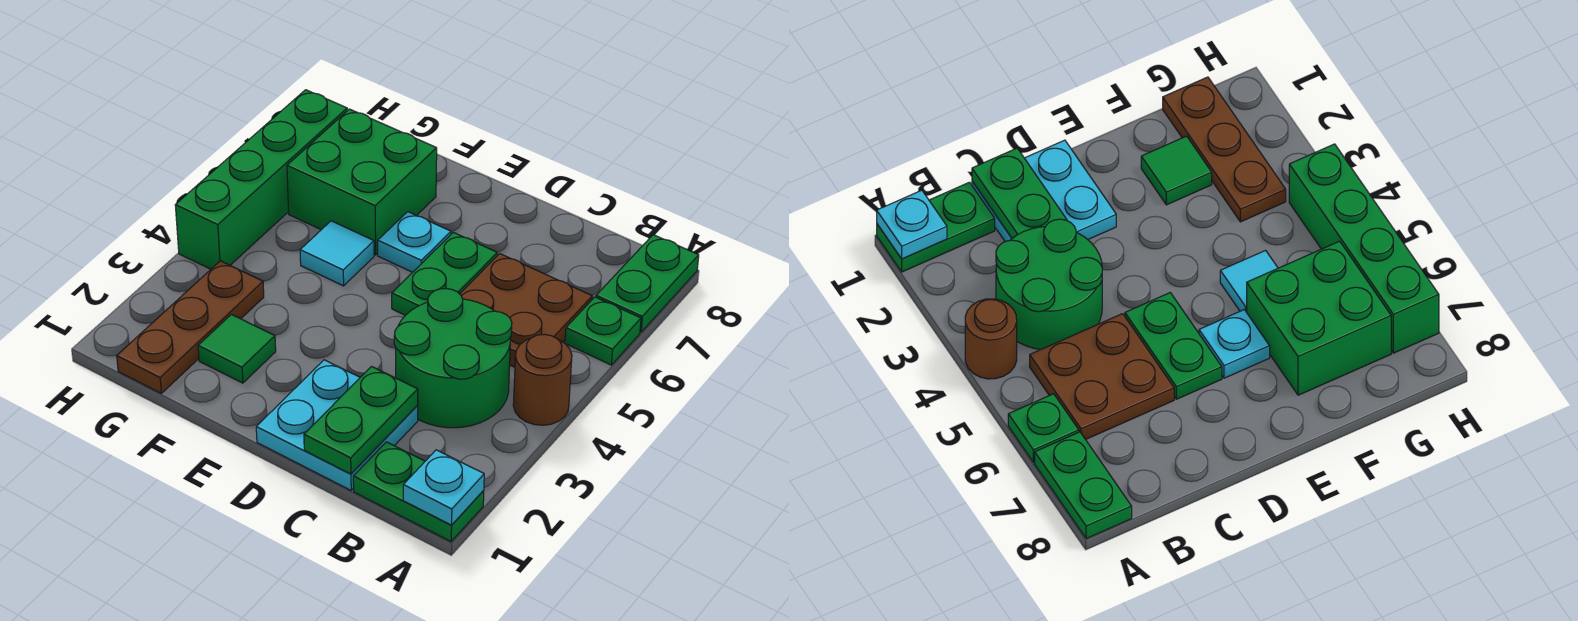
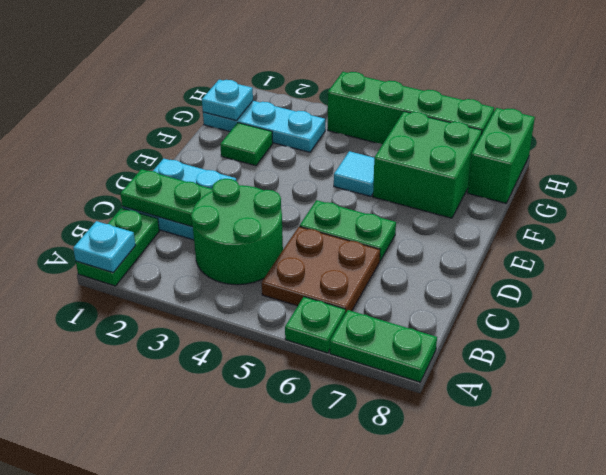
brown round brick A4 level 1 -> none
cyan plate E6 level 1 -> cyan plate G1 level 2
brown plate G1:G3 level 1 -> cyan plate G1:G3 level 1
none -> green brick G8:H8 level 1

